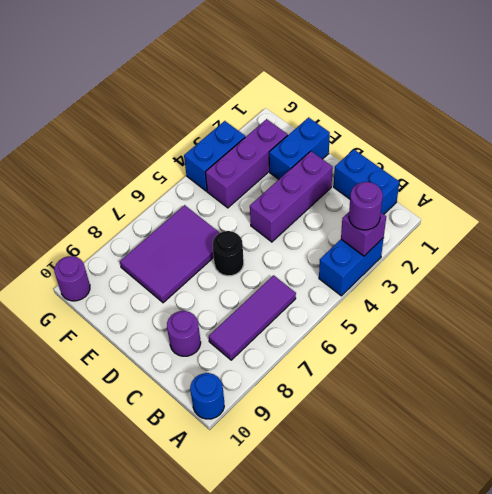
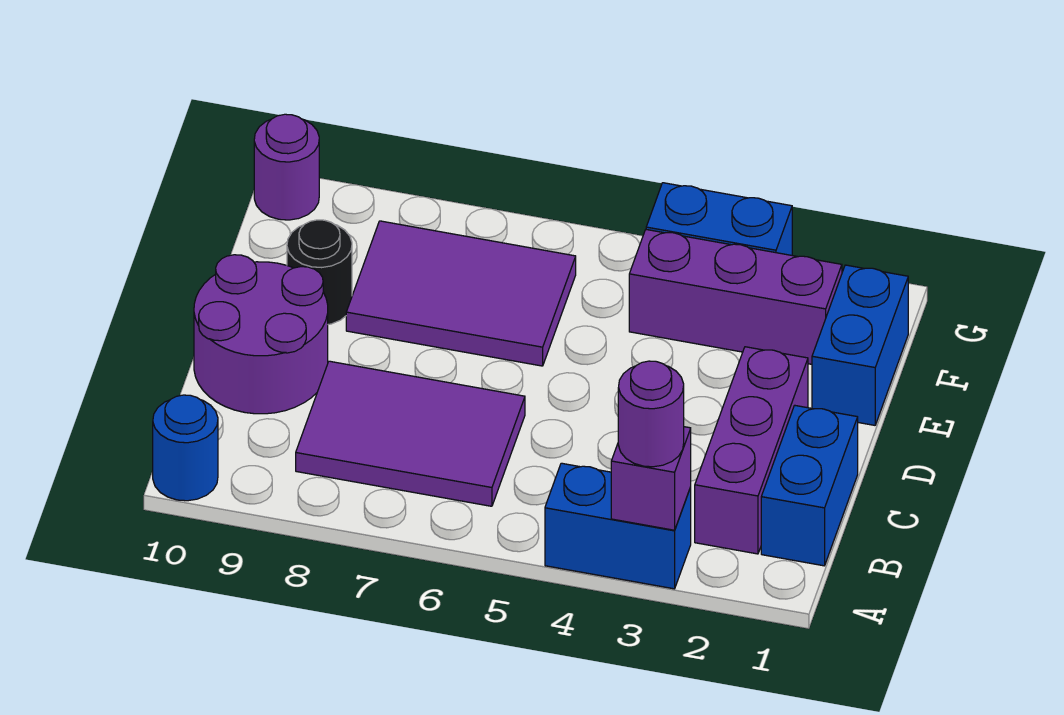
purple tile B6:B8 level 1 -> purple tile B6:C8 level 1
purple round brick C9 level 1 -> purple round brick C9:D10 level 1
purple brick D2:D4 level 1 -> purple brick B2:D2 level 1
black round brick D6 level 1 -> black round brick E9 level 1
blue brick E1:E2 level 1 -> blue brick E1:F1 level 1

